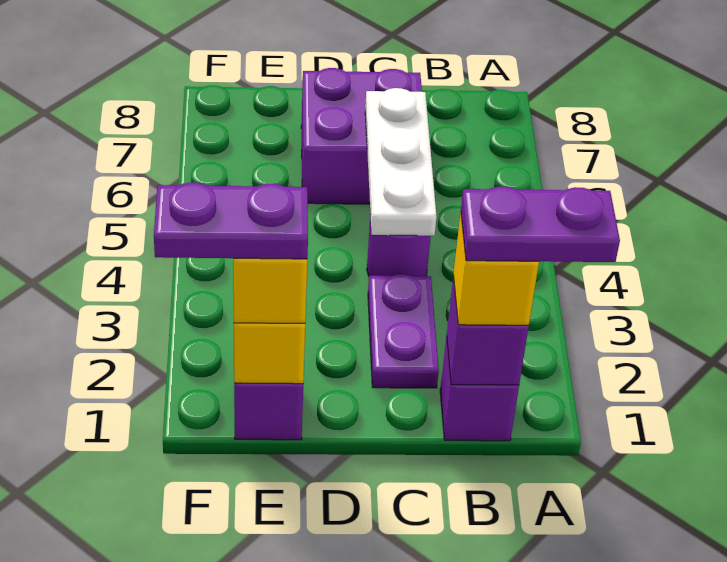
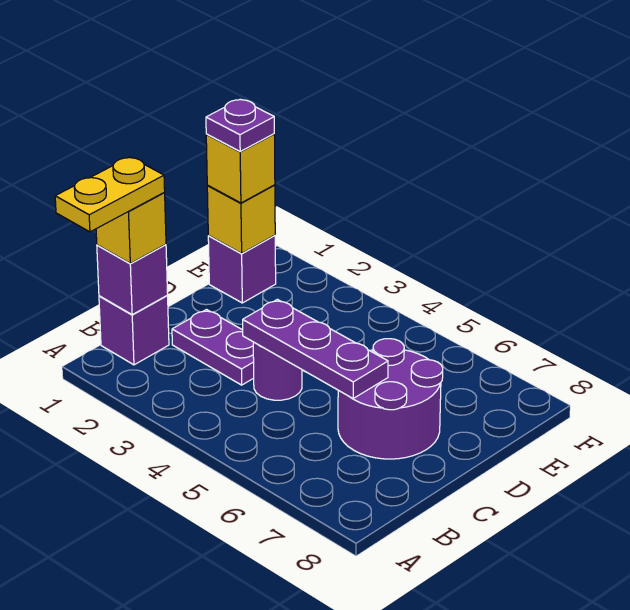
purple plate A1:B1 level 4 -> yellow plate A1:B1 level 4
white plate C4:C6 level 2 -> purple plate C4:C6 level 2
purple brick C6:D7 level 1 -> purple round brick C6:D7 level 1
purple plate E1:F1 level 4 -> purple plate E1 level 4

